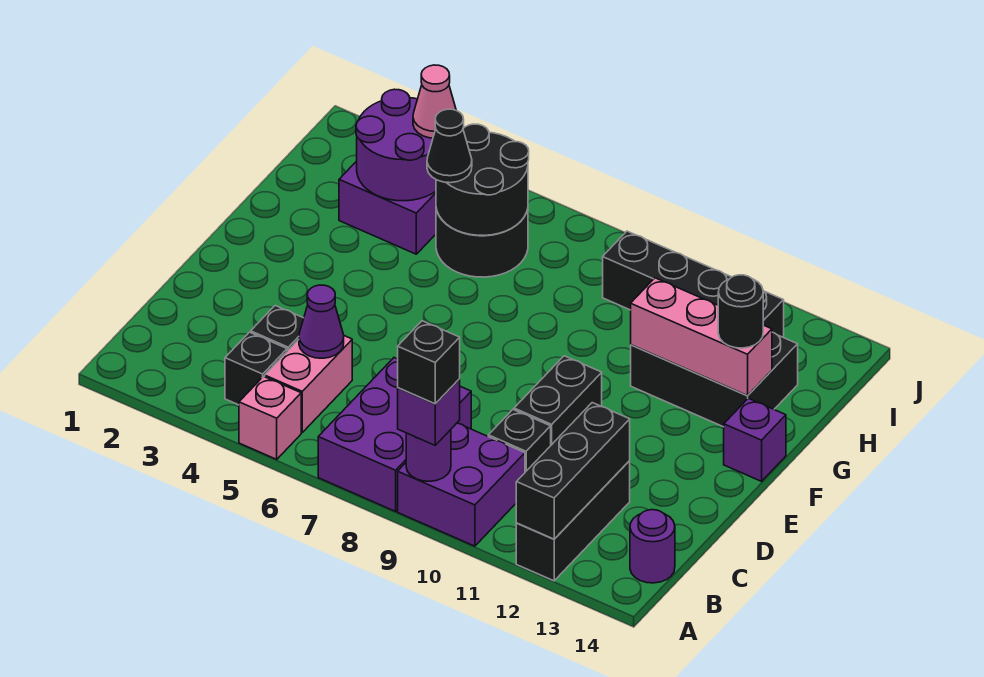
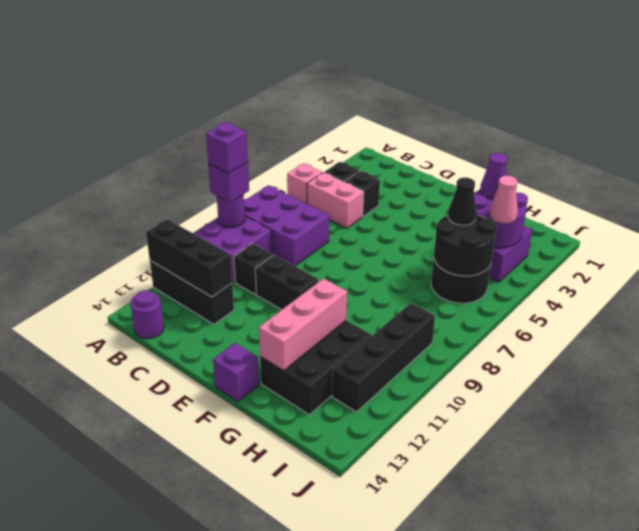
black brick A9 level 4 -> purple brick A9 level 4
purple cone C5 level 2 -> purple cone H3 level 3
black round brick G13 level 3 -> none

